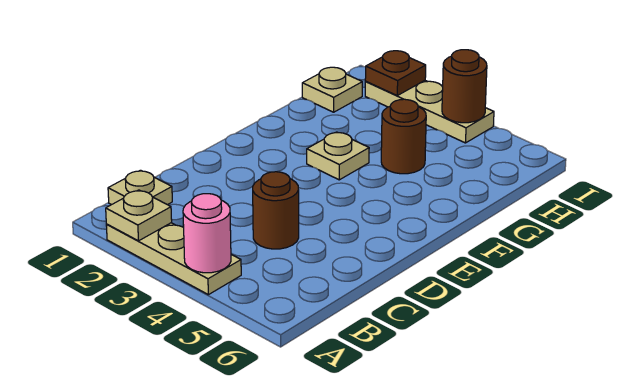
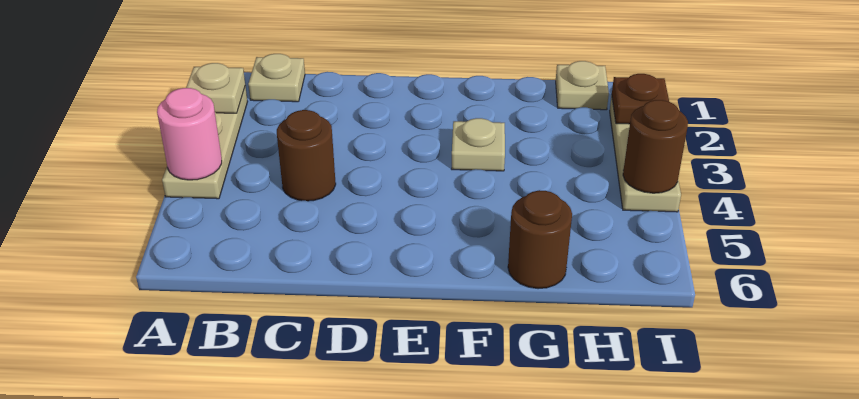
brown round brick G4 level 1 -> brown round brick G6 level 1

